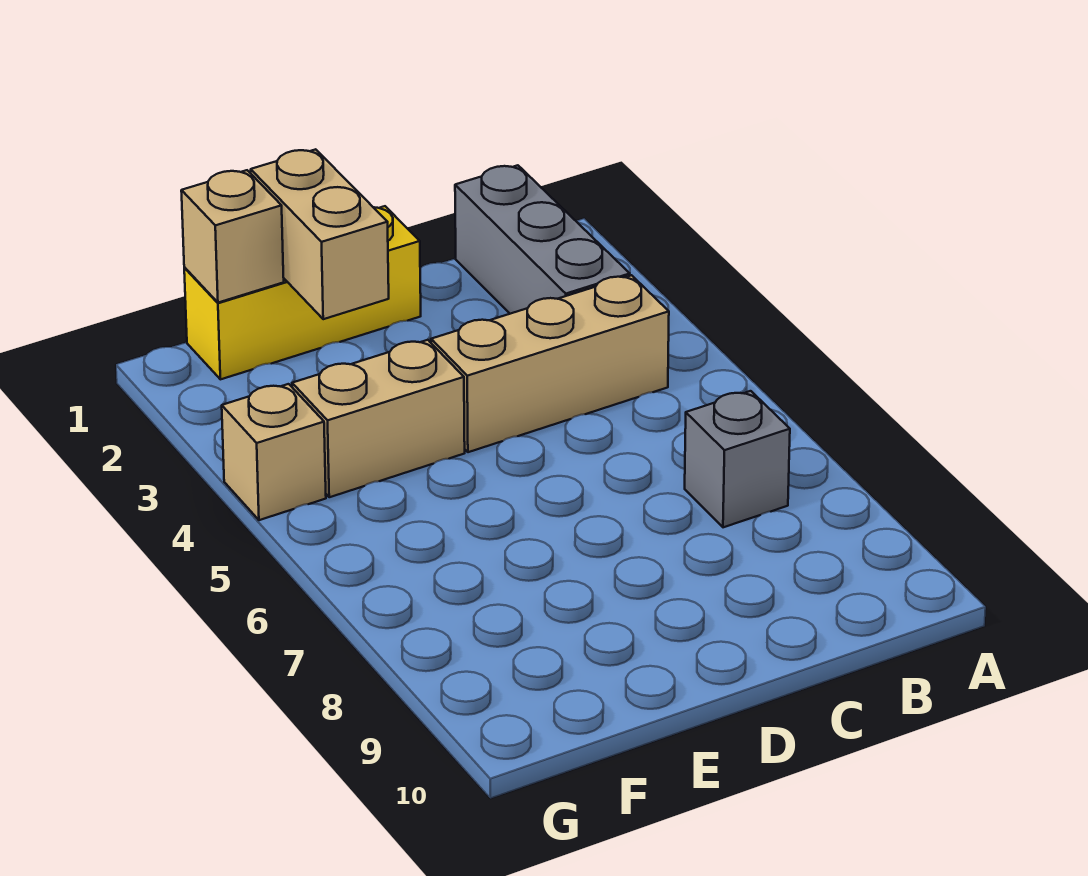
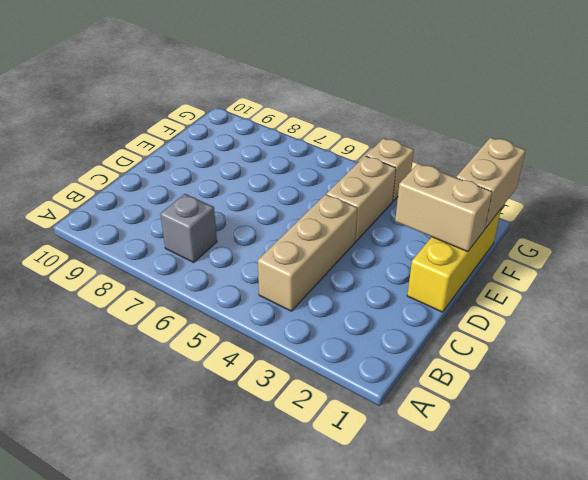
grey brick B1:B3 level 1 -> none
tan brick F1 level 2 -> tan brick F1:G1 level 2

